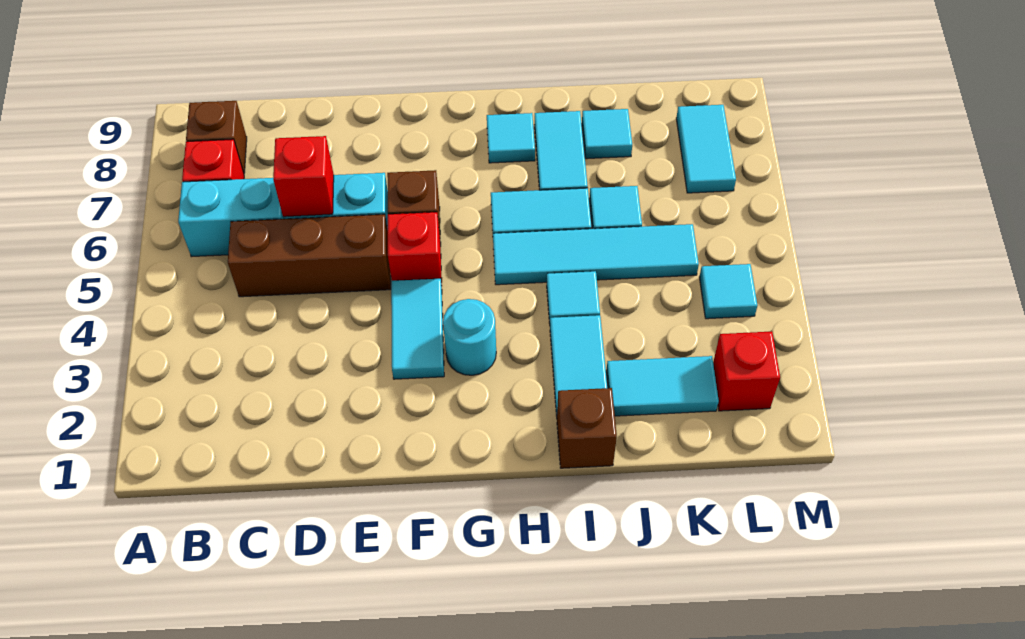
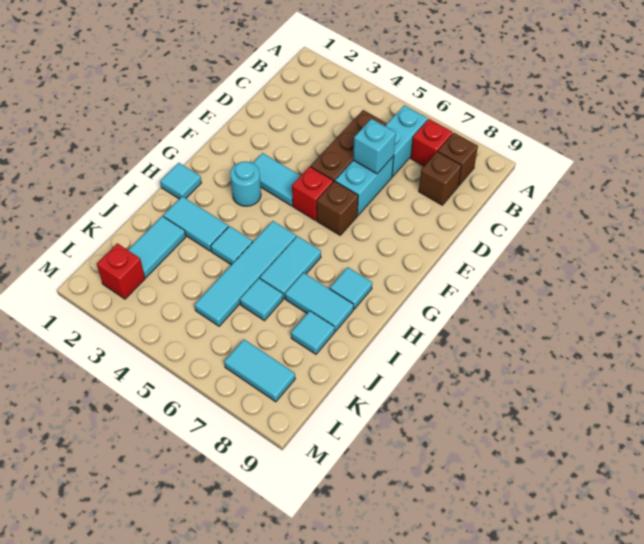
red brick D6 level 2 -> cyan brick D6 level 2
brown brick I1 level 1 -> brown brick C8 level 1
cyan tile L4 level 1 -> cyan tile H1 level 1

